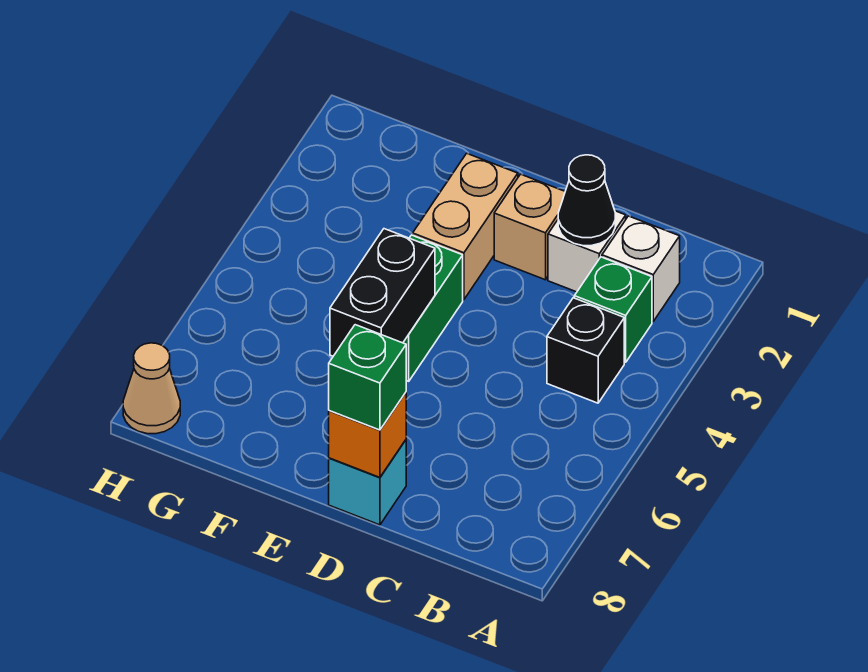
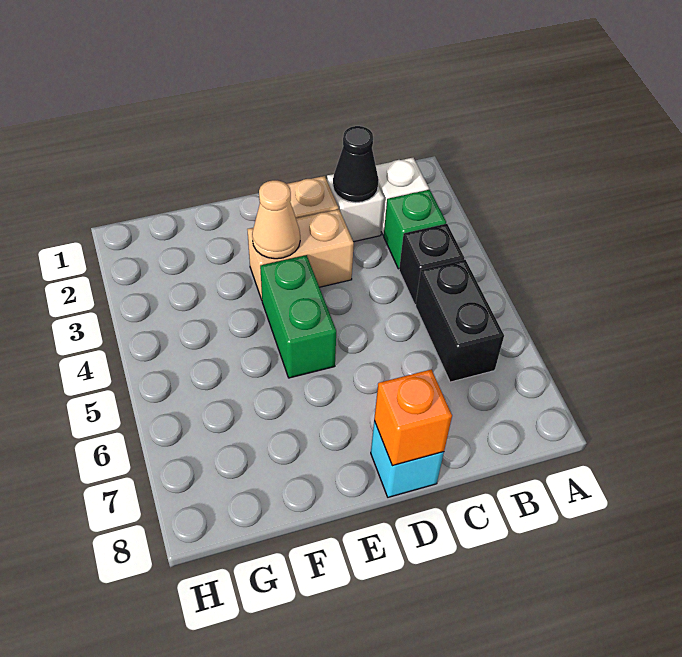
green brick D8 level 3 -> none
tan brick E2:E3 level 1 -> tan brick D3:E3 level 1
black brick E5:E6 level 2 -> black brick B5:B6 level 1
tan cone H8 level 1 -> tan cone E3 level 2

